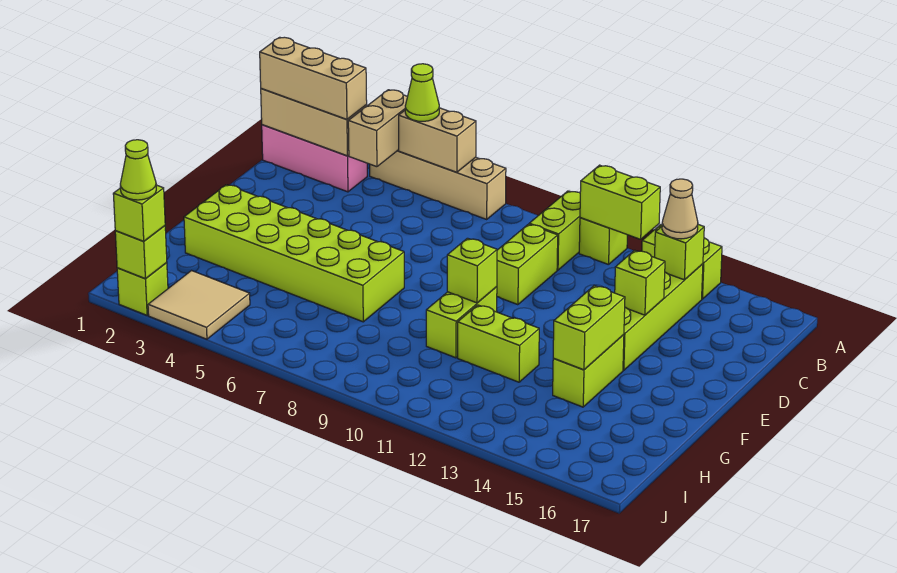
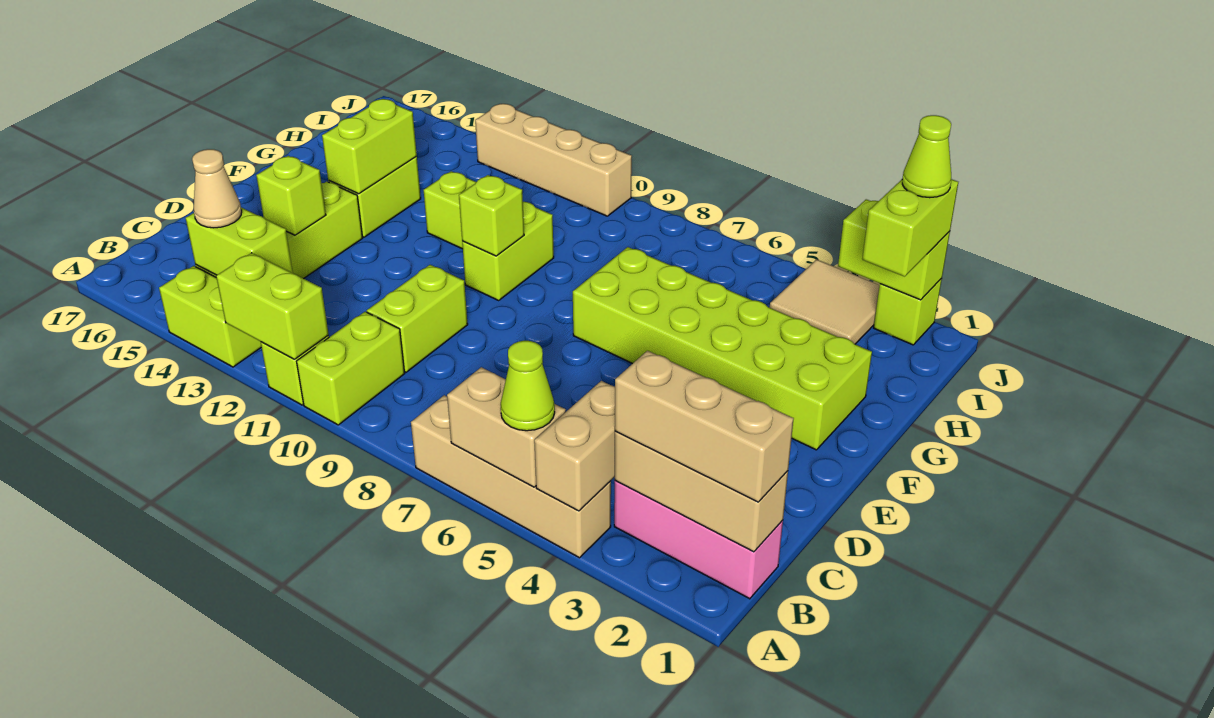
lime brick B14 level 2 -> lime brick B13:B14 level 2
lime brick J2 level 2 -> lime brick J2:J3 level 2
lime brick J2 level 3 -> lime brick I2:J2 level 3
none -> tan brick J10:J13 level 1

